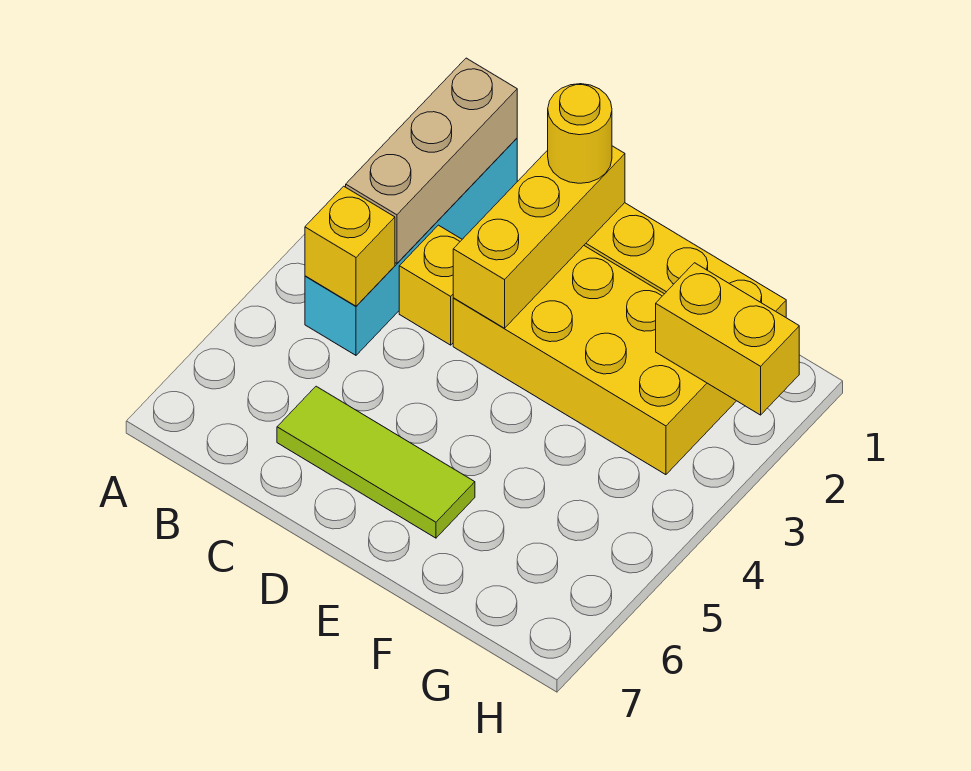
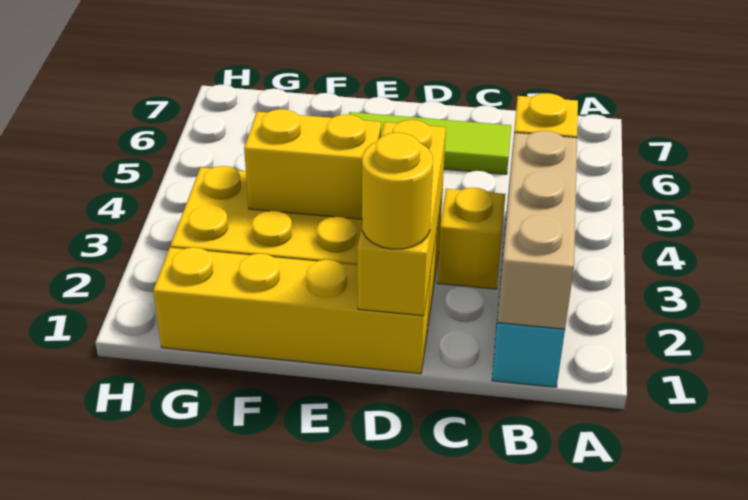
yellow brick G2:H2 level 2 -> yellow brick E3:F3 level 2

